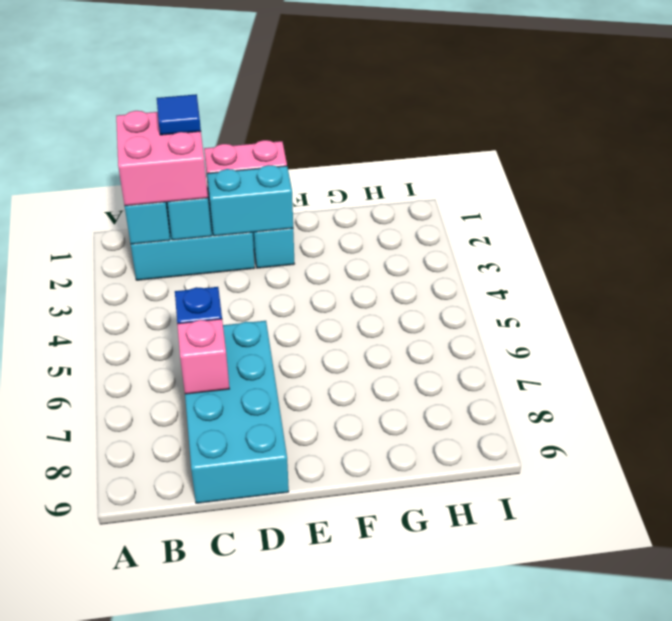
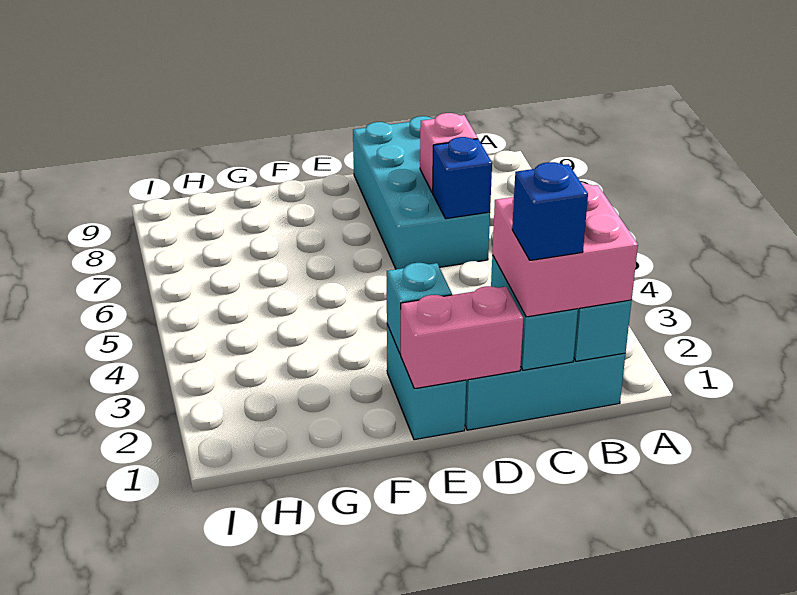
blue tile C1 level 4 -> blue brick C1 level 4
cyan brick D2:E2 level 2 -> cyan brick E2 level 2

